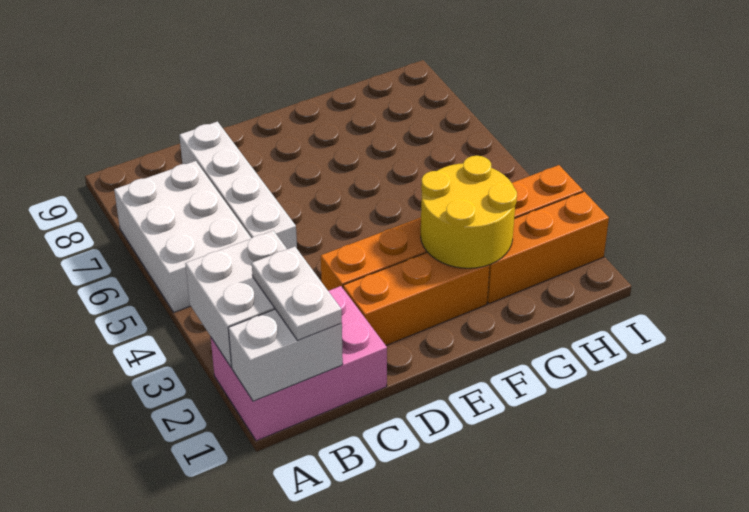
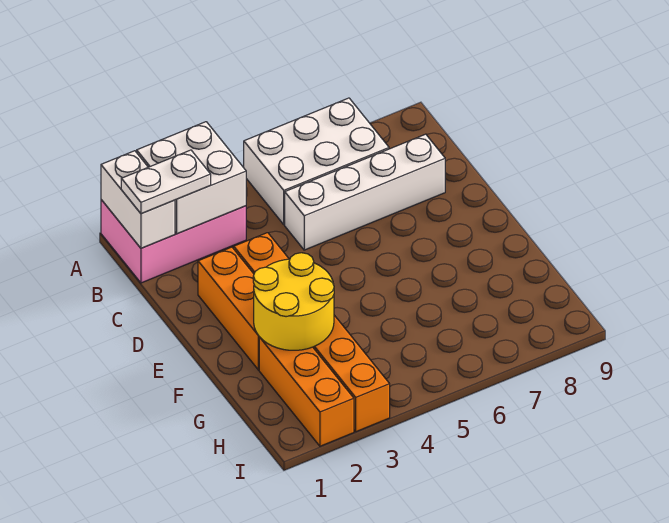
pink brick A1:C2 level 1 -> pink brick A1:B3 level 1

